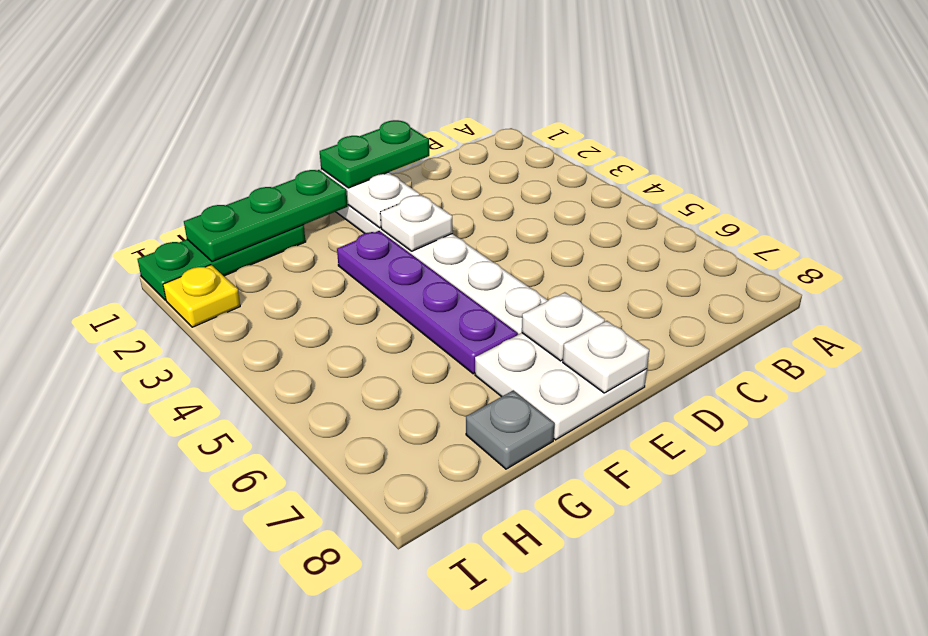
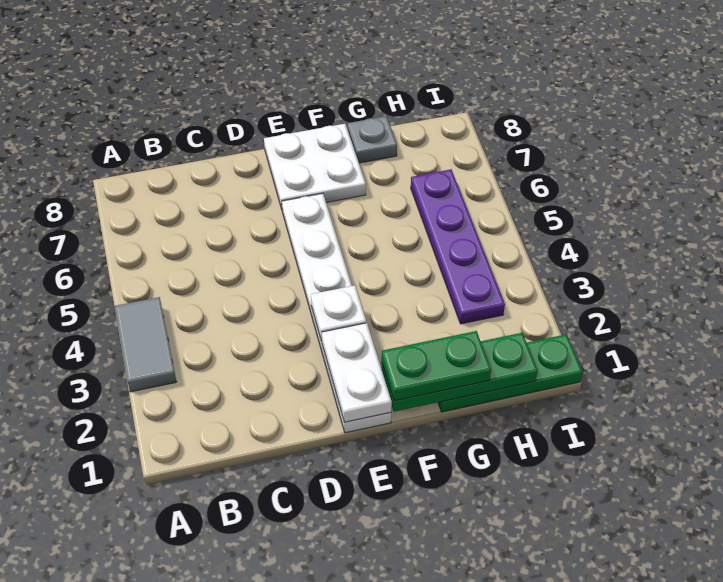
none -> grey tile A3:A4 level 1
green plate D1:E1 level 3 -> green plate F1:G1 level 3
white plate E7 level 2 -> none
white plate E8 level 2 -> none
purple plate F3:F6 level 1 -> purple plate H3:H6 level 1
yellow plate I2 level 1 -> none

